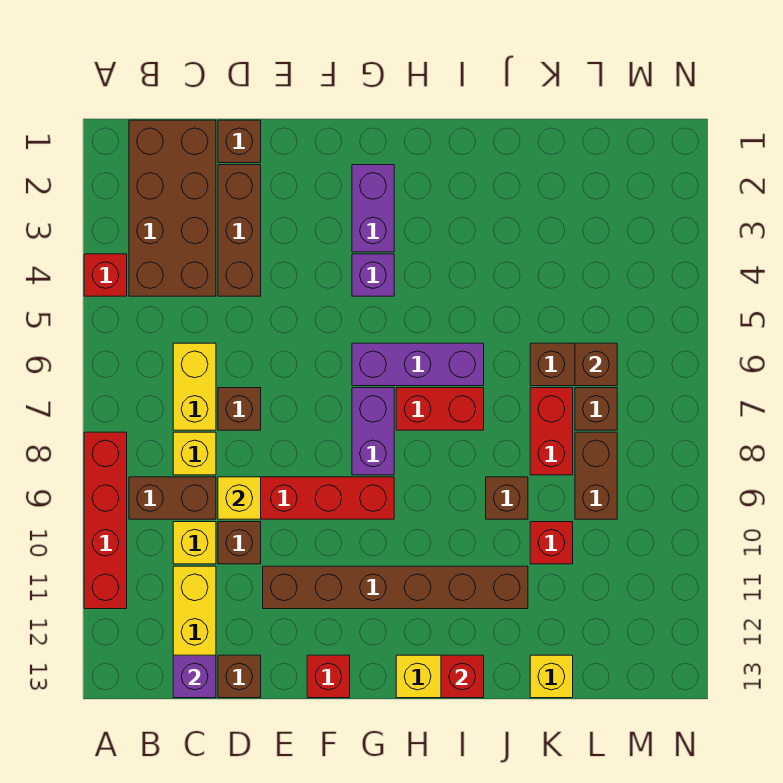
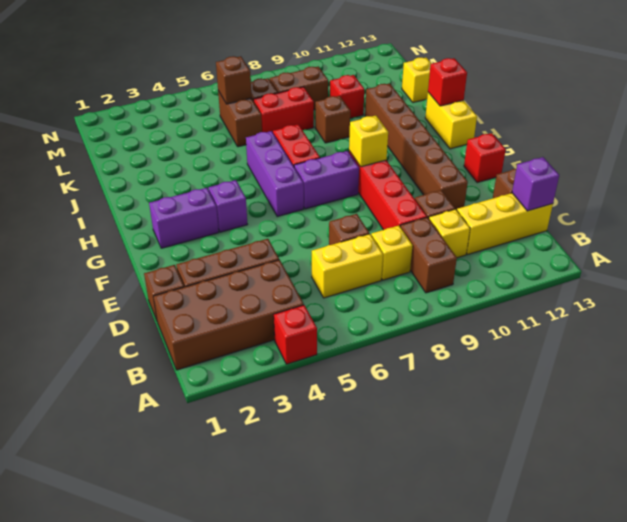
red brick A8:A11 level 1 -> none
yellow brick D9 level 2 -> yellow brick G9 level 2

